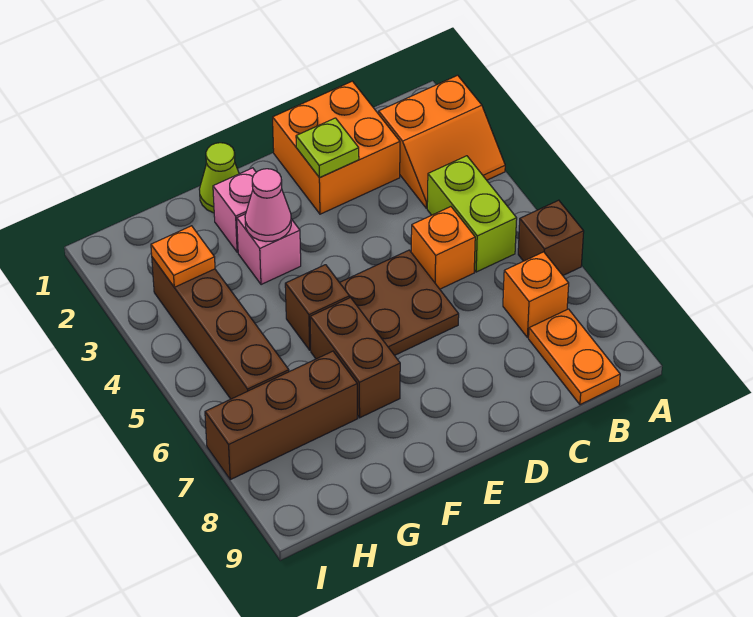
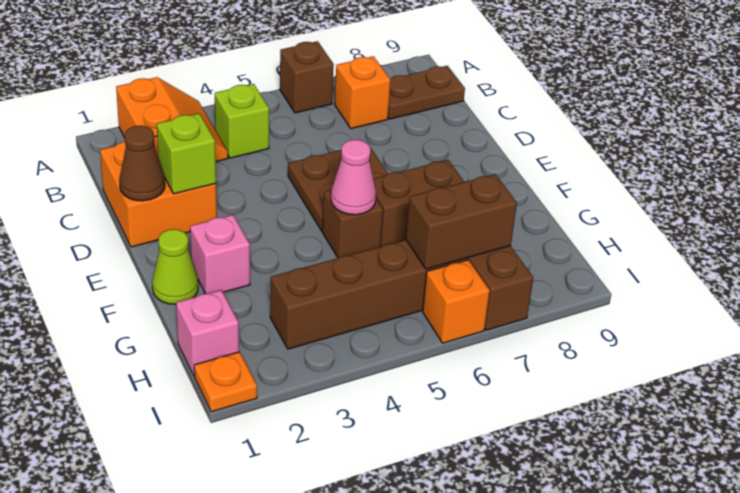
lime brick B4:B5 level 1 -> lime brick B4 level 1
orange plate B8:B9 level 1 -> brown plate B8:B9 level 1
orange brick C5 level 1 -> orange brick I6 level 1
none -> brown cone D1 level 2
lime plate D2 level 2 -> lime brick D2 level 2
pink brick F3 level 1 -> pink brick H1 level 1
pink cone F3 level 2 -> pink cone F5 level 2
orange plate H3 level 2 -> orange plate I1 level 1
none -> brown brick H6:H7 level 2

